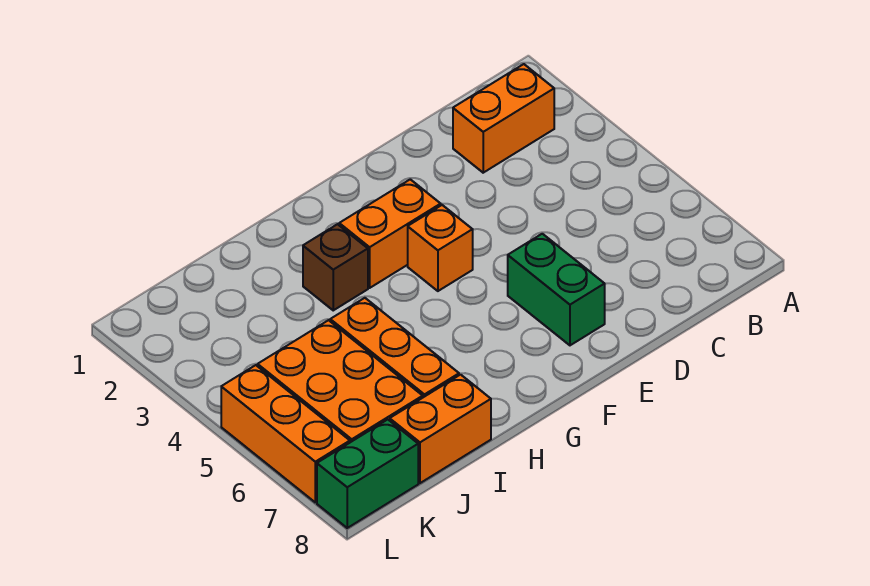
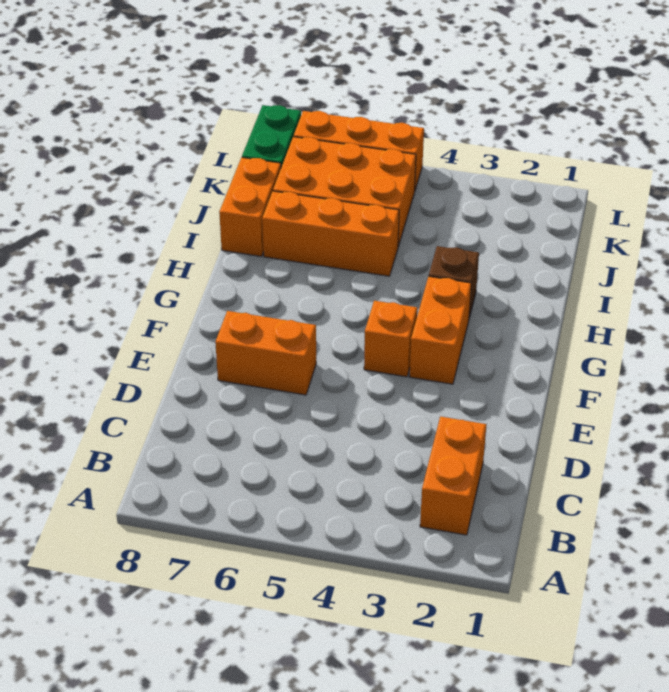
green brick E6:E7 level 1 -> orange brick E6:E7 level 1

